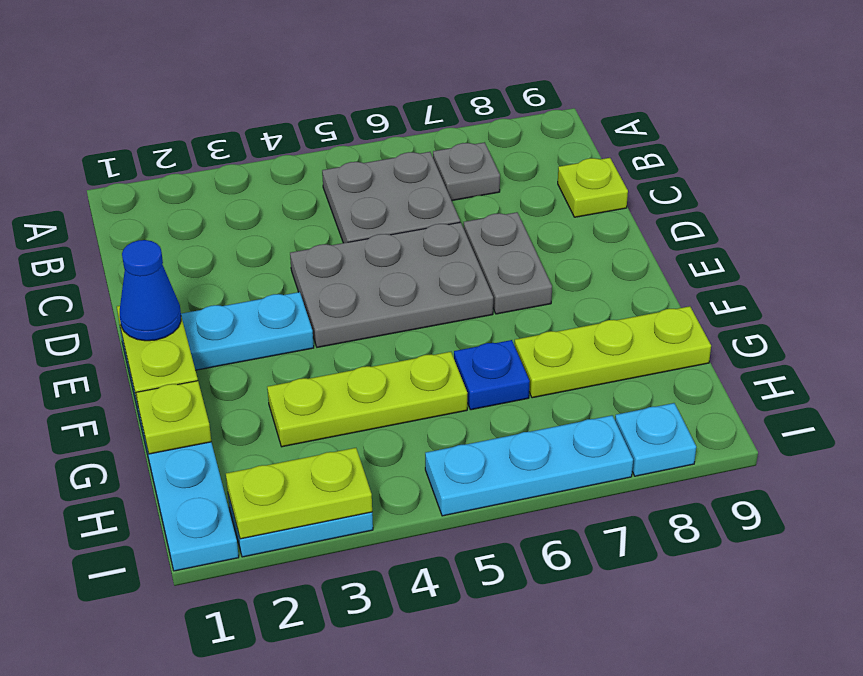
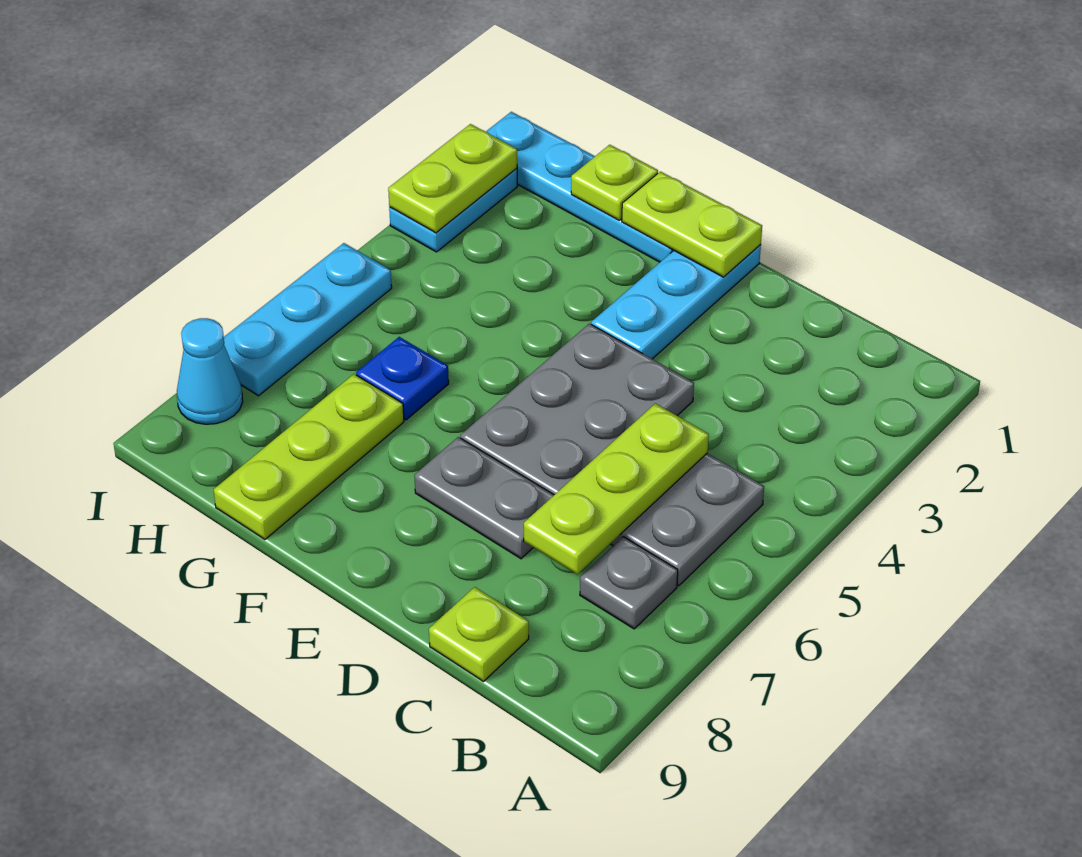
blue cone E1 level 3 -> none
lime plate G3:G5 level 1 -> lime plate C5:C7 level 2
cyan plate I8 level 1 -> cyan cone I8 level 1

